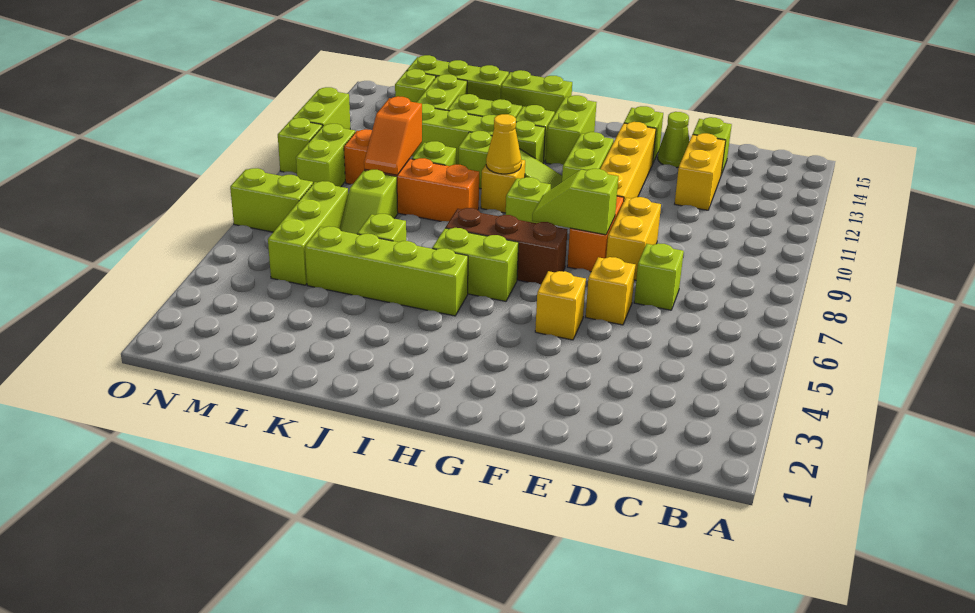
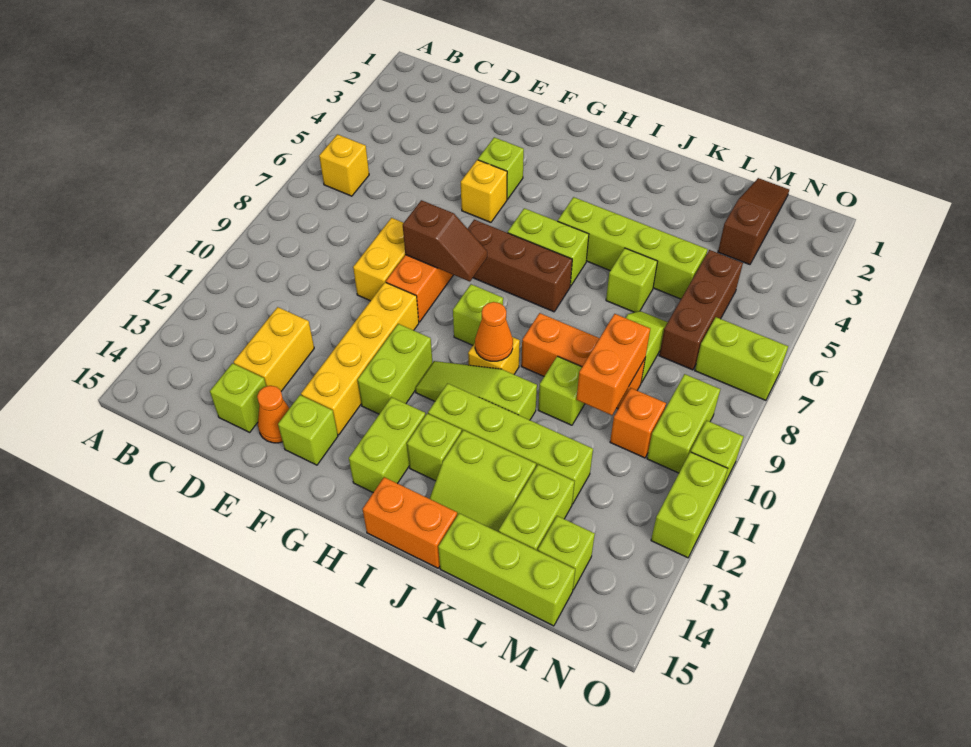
lime brick D7 level 1 -> lime brick F4 level 1
yellow brick E6 level 1 -> yellow brick B6 level 1
lime cone E14 level 1 -> orange cone E14 level 1
lime slope F8:G8 level 2 top F -> brown slope F8:G8 level 2 top F
yellow cone I10 level 2 -> orange cone I10 level 2
lime brick I15:J15 level 1 -> orange brick I15:J15 level 1
orange slope L9:L10 level 2 top 10 -> orange brick L9:L10 level 2
none -> brown slope M1:M3 level 1 top 3
lime brick M5:M7 level 1 -> brown brick M5:M7 level 1

